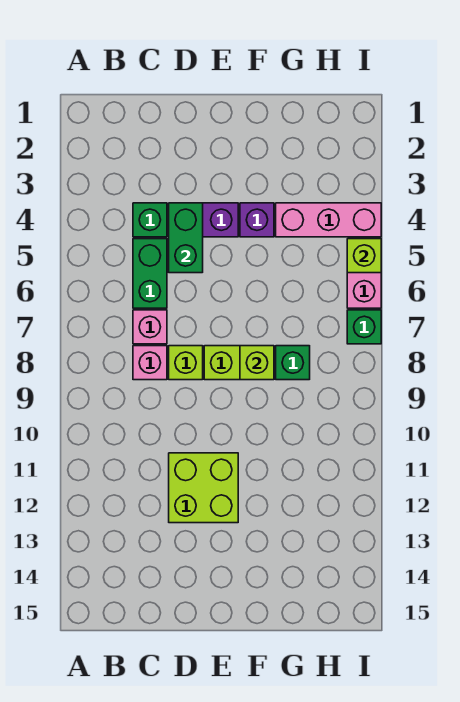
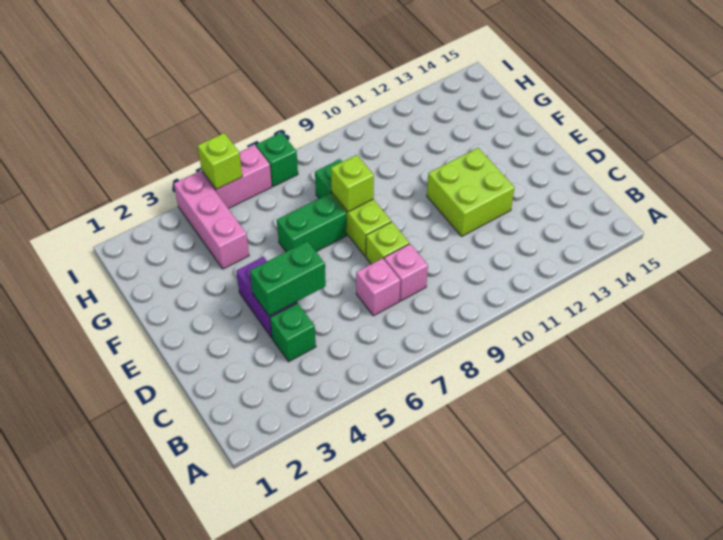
green brick C5:C6 level 1 -> green brick F6:F7 level 1
purple brick F4 level 1 -> none

